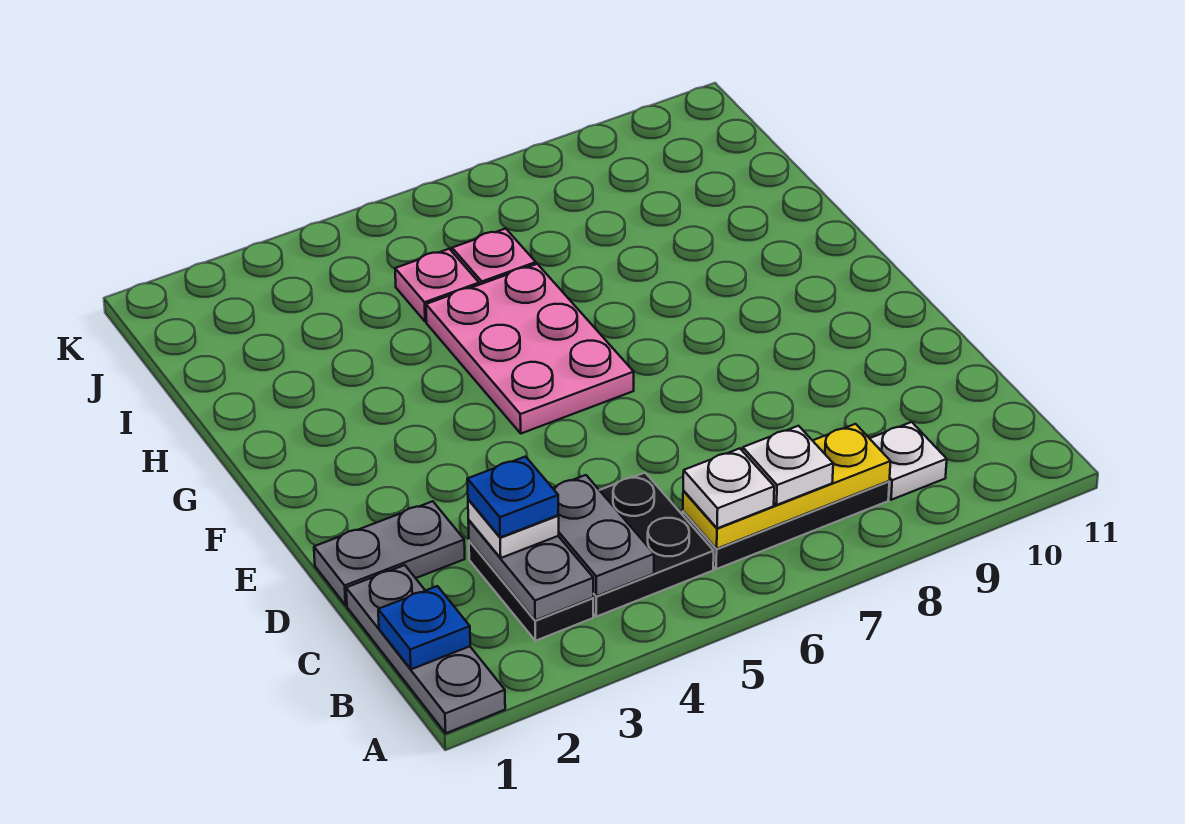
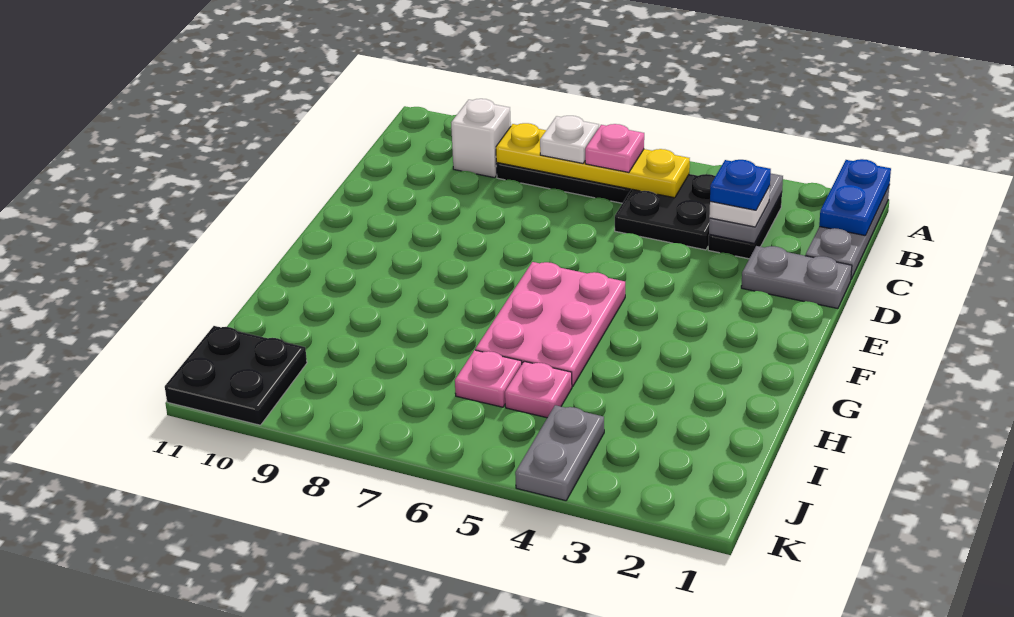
blue plate B1 level 2 -> blue plate A1:B1 level 2
grey plate B4:C4 level 2 -> grey plate J4:K4 level 1
yellow plate B6:B8 level 2 -> yellow plate B5:B8 level 2
white plate B6 level 3 -> pink plate B6 level 3
white plate B9 level 1 -> white brick B9 level 1
none -> black plate J10:K11 level 1

